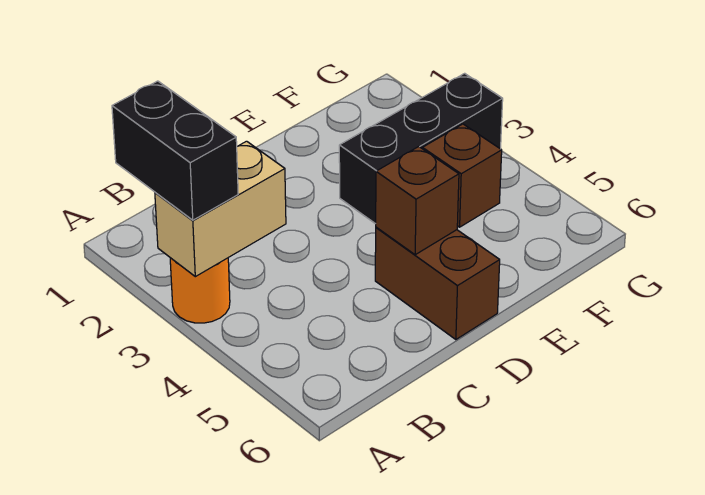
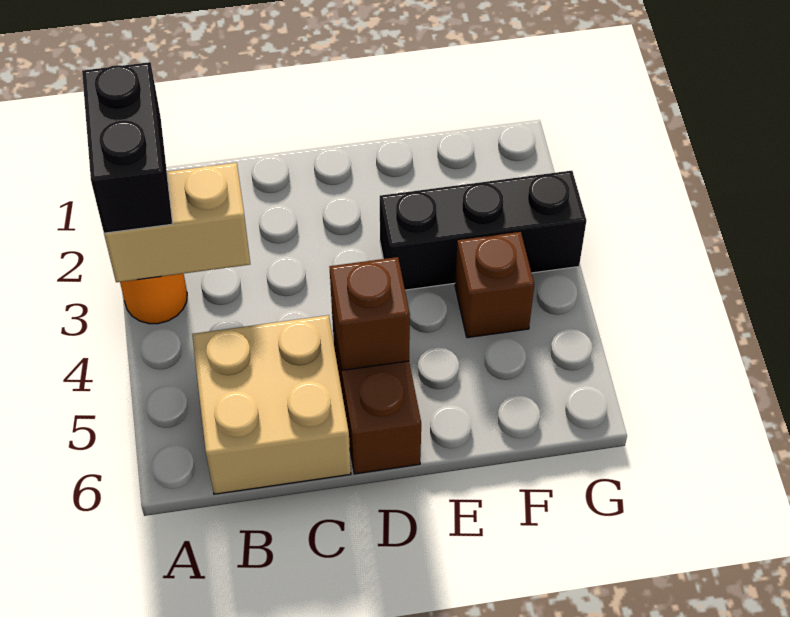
none -> tan brick B5:C6 level 1

